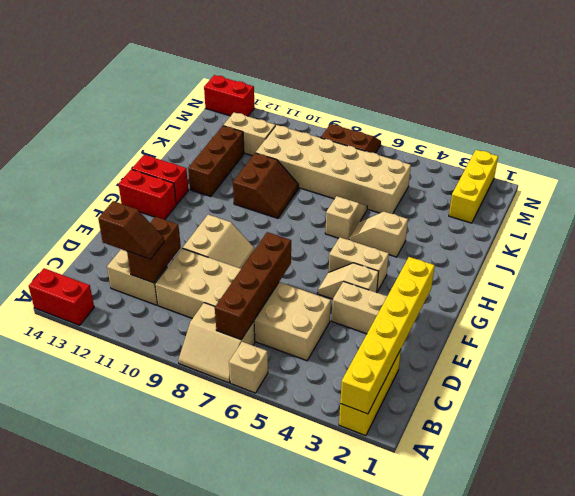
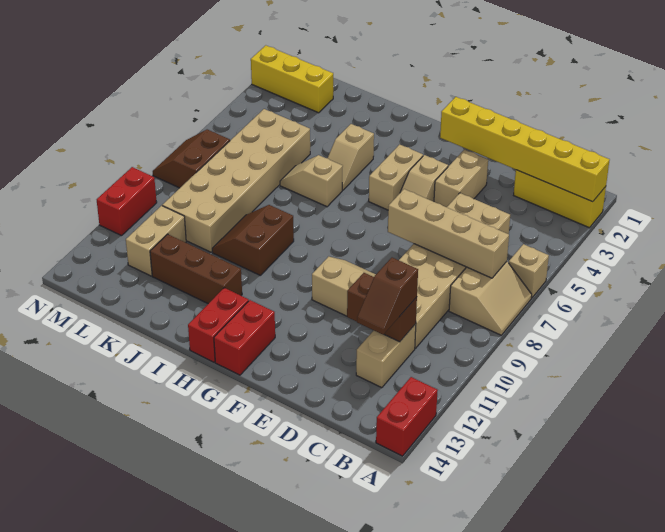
brown brick B7:E7 level 2 -> tan brick B7:E7 level 2
brown slope C11:C12 level 3 top 12 -> brown slope C11:C12 level 3 top 11
brown slope I9:J10 level 1 top 10 -> brown slope I9:J10 level 1 top I
red brick N13:N14 level 1 -> red brick N10:N11 level 1

